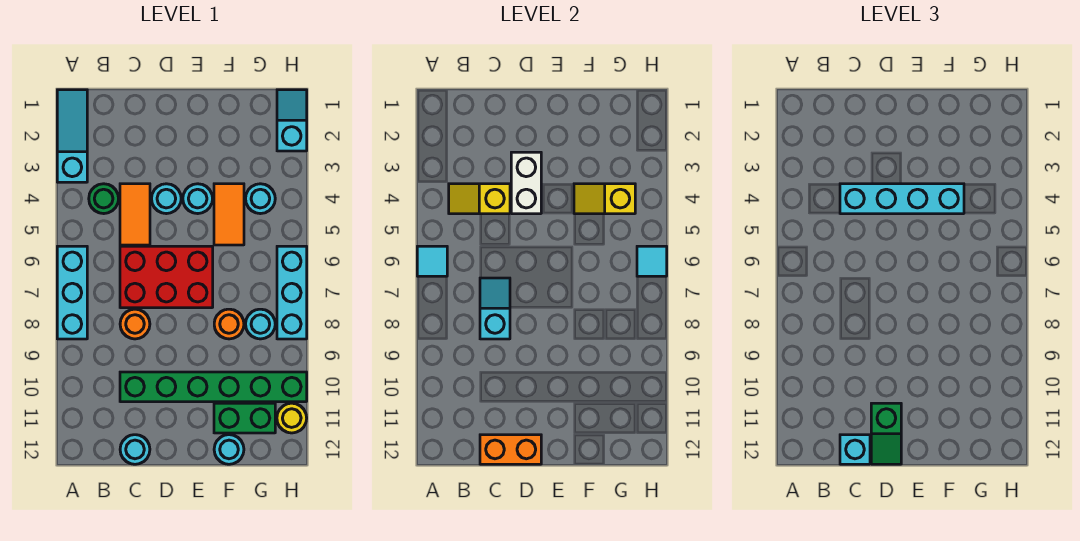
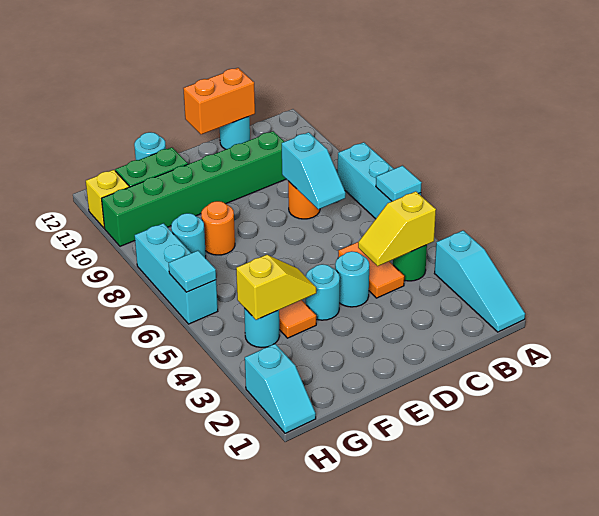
yellow slope B4:C4 level 2 top C -> yellow slope B4:C4 level 2 top B
cyan brick C4:F4 level 3 -> none
red brick C6:E7 level 1 -> none
cyan brick C12 level 3 -> none
white brick D3:D4 level 2 -> none
green slope D11:D12 level 3 top 11 -> none
yellow round brick H11 level 1 -> yellow brick H11 level 1

